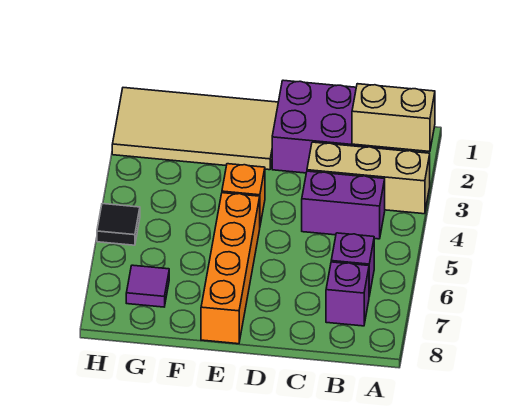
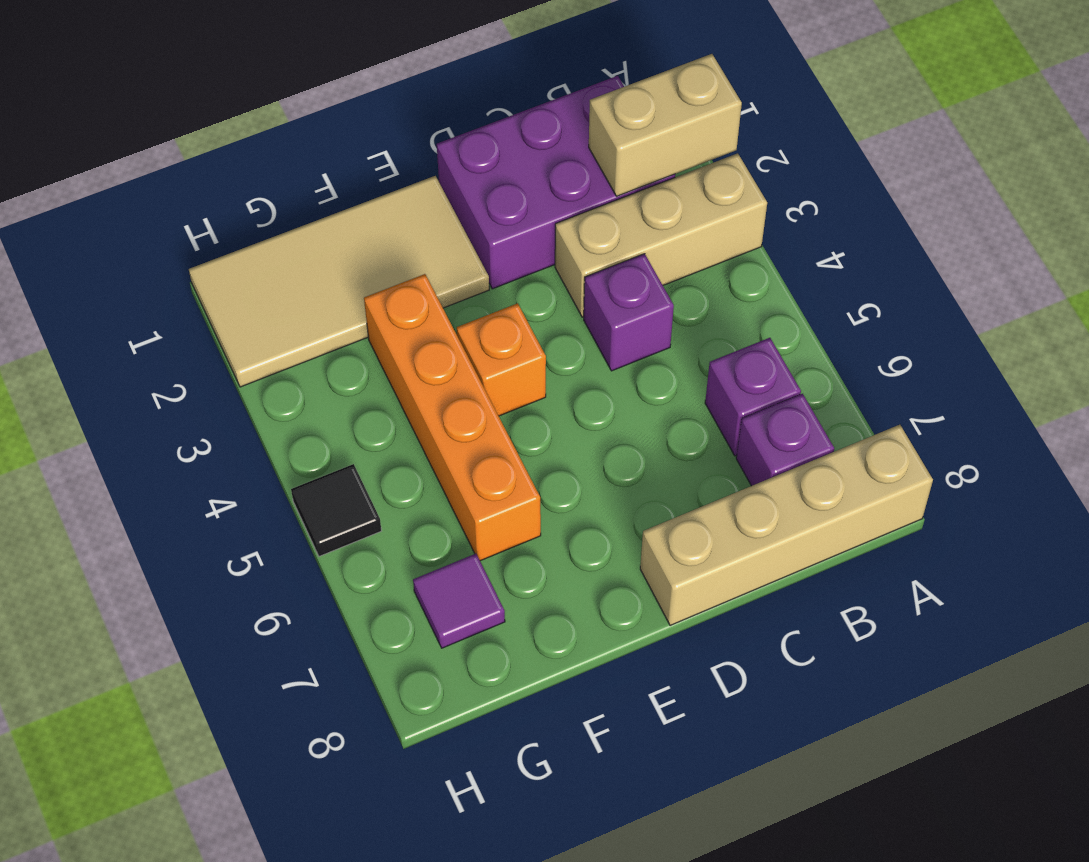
none -> tan brick A8:D8 level 1
purple brick B4:C4 level 1 -> purple brick C4 level 1
orange brick E5:E8 level 1 -> orange brick F3:F6 level 1

